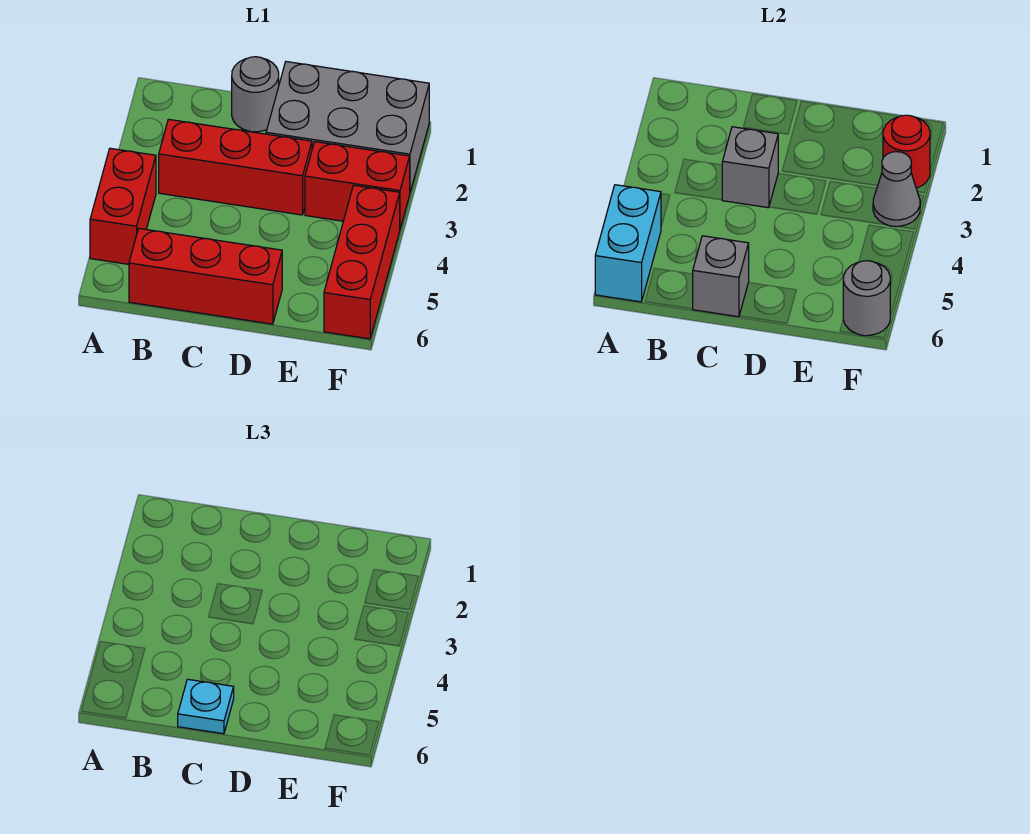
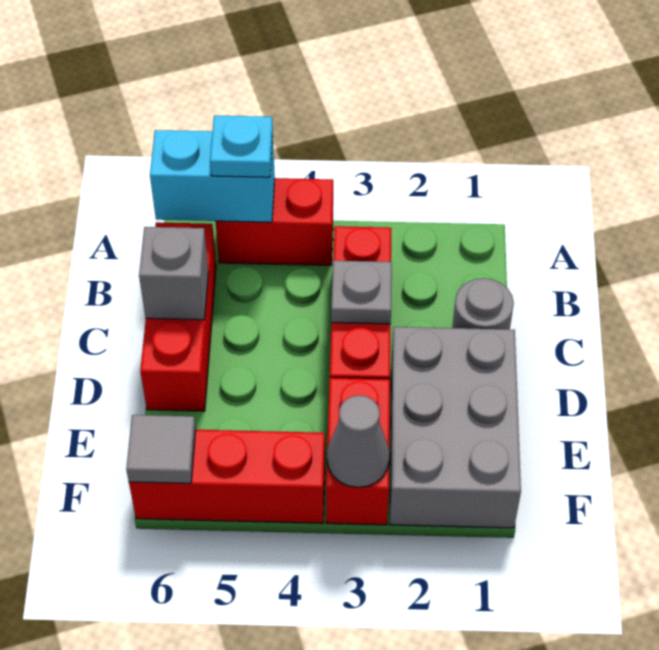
grey brick C3 level 2 -> grey plate C3 level 2
cyan plate C6 level 3 -> cyan plate A5 level 3
red round brick F2 level 2 -> none
grey round brick F6 level 2 -> grey tile F6 level 2

